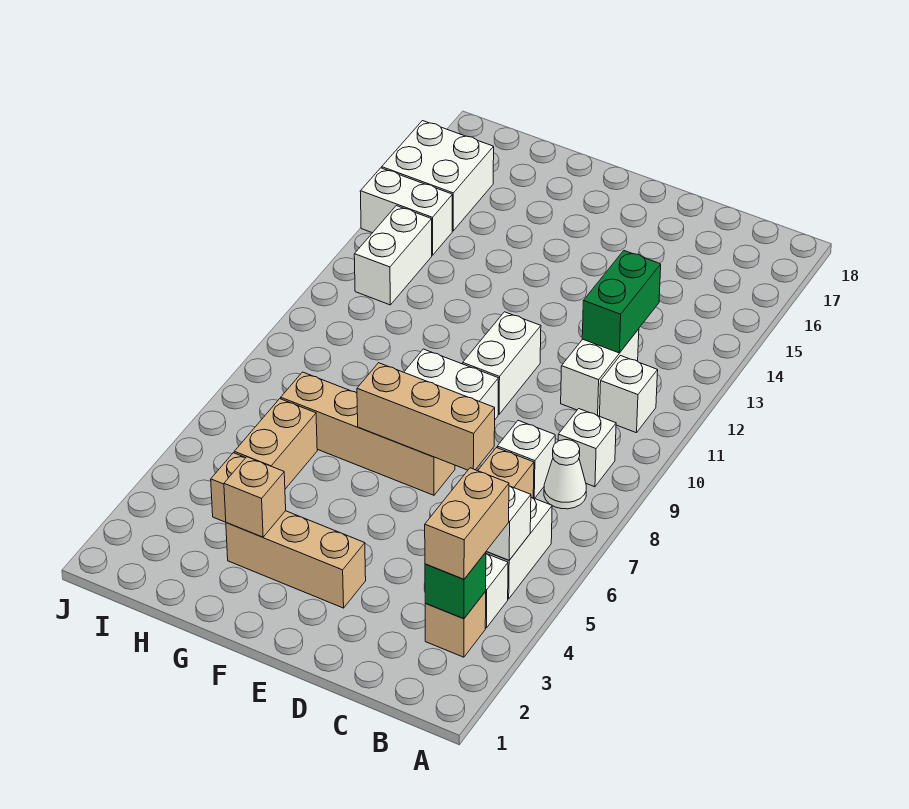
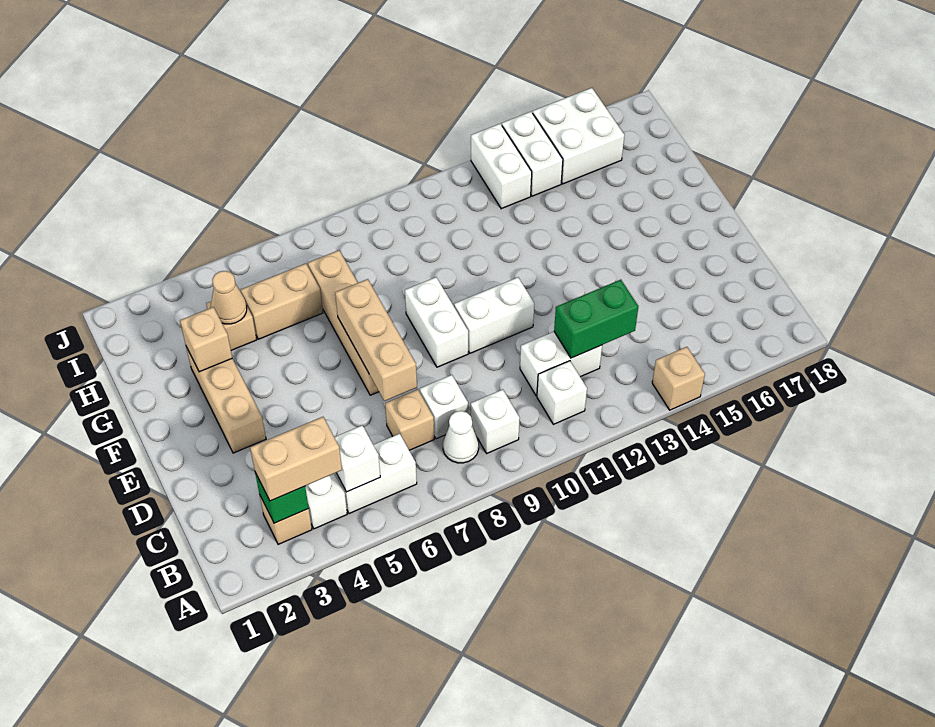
none -> tan brick A14 level 1
none -> tan cone H4 level 2
white brick I12:I13 level 1 -> white brick I13:J13 level 1

